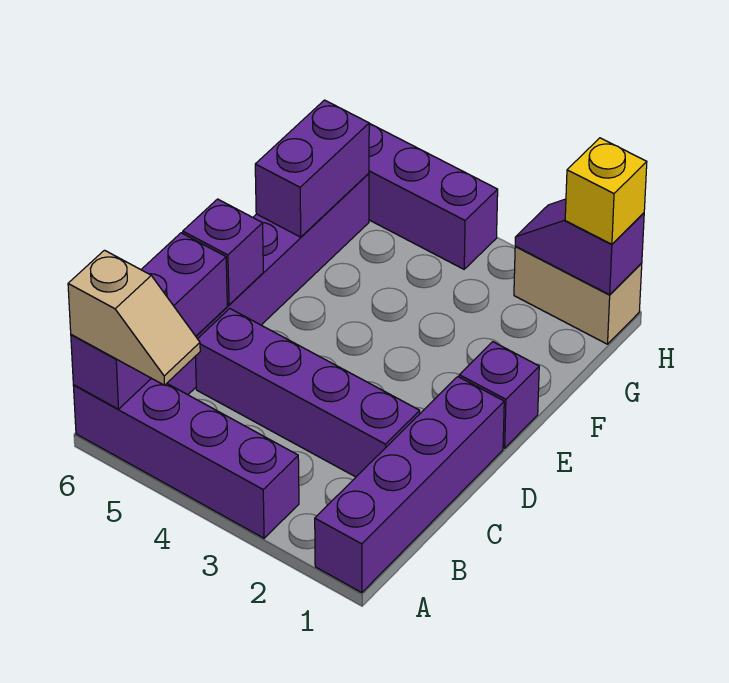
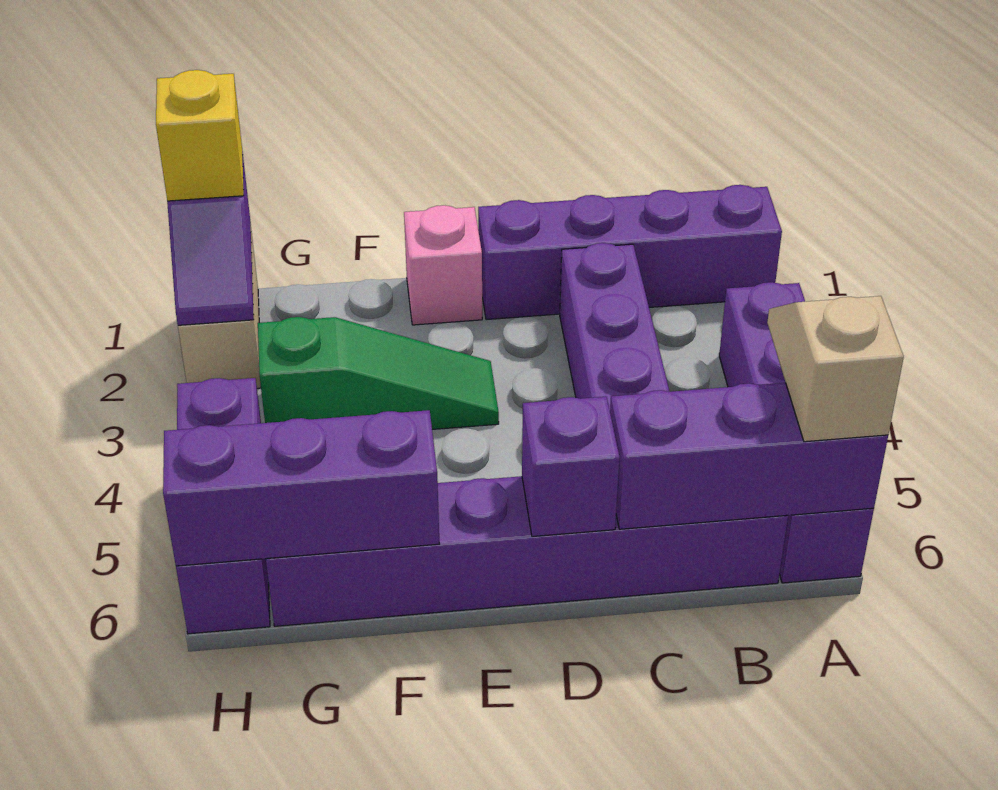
purple brick E1 level 1 -> pink brick E1 level 1
none -> green slope E3:G3 level 1 top G
purple brick F6:G6 level 2 -> purple brick F6:H6 level 2

